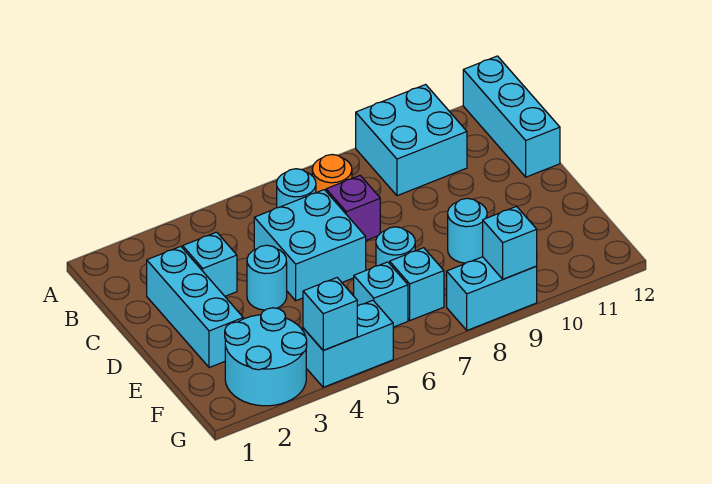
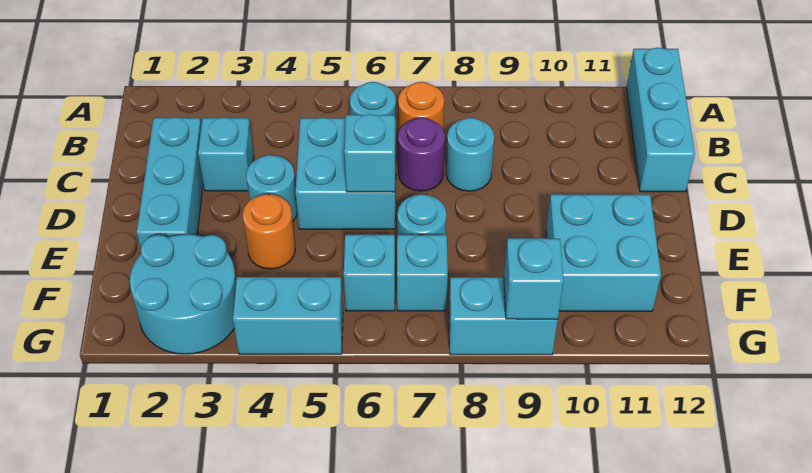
cyan brick A9:B10 level 1 -> cyan brick E10:F11 level 1
purple brick C7 level 1 -> purple round brick C7 level 1
none -> orange round brick E4 level 1
cyan round brick E9 level 1 -> cyan round brick C8 level 1
cyan brick G4 level 2 -> cyan brick D6 level 2

